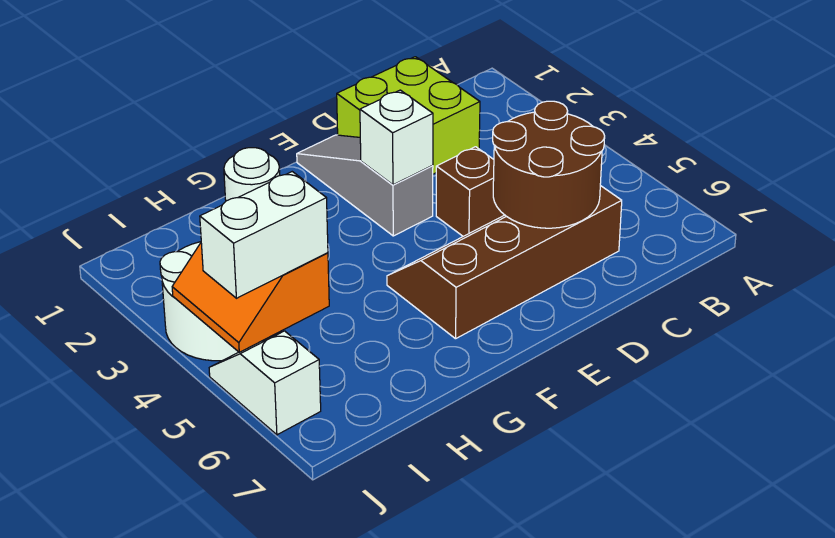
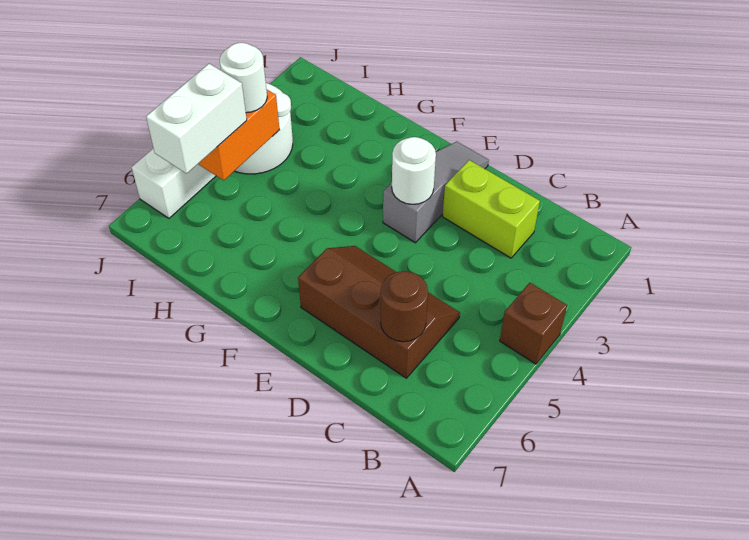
lime brick C1:D2 level 1 -> lime brick C2:D2 level 1
brown slope C5:F6 level 1 top 6 -> brown slope C5:E6 level 1 top 6
brown round brick C5:D6 level 2 -> brown round brick C6 level 2
brown brick D4 level 1 -> brown brick A4 level 1
white brick E3 level 2 -> white round brick E3 level 2
white brick I5:J5 level 3 -> white brick I5:I6 level 3

